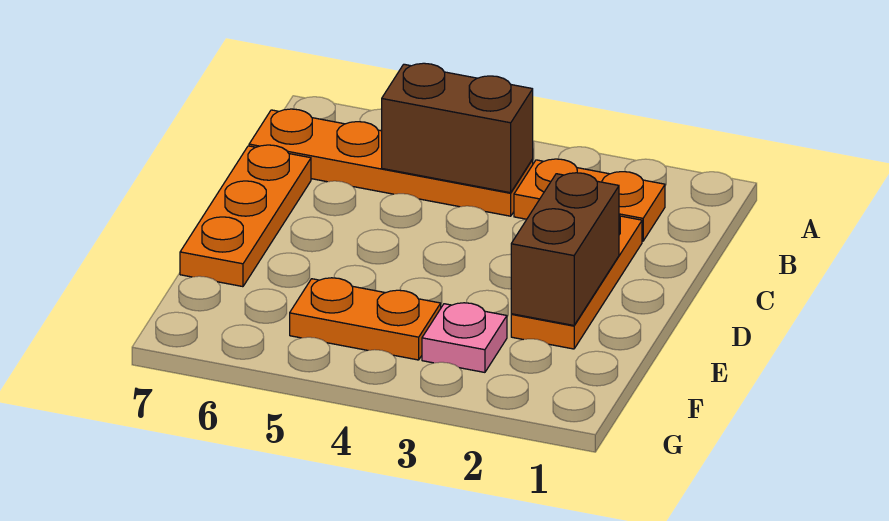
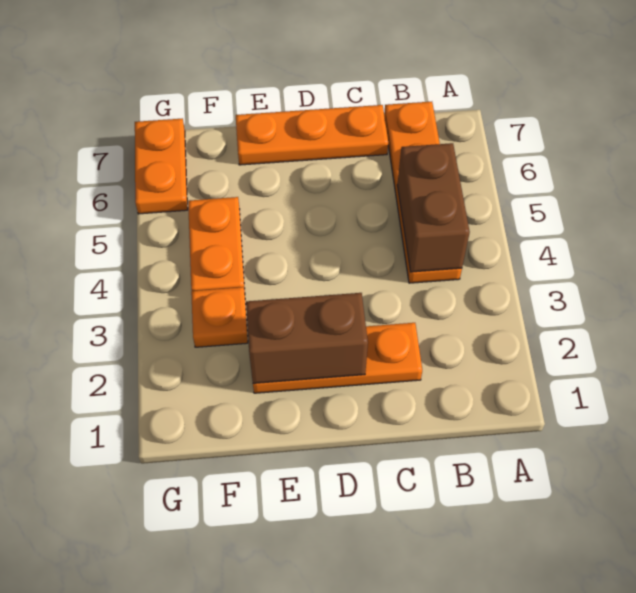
orange plate B2:B3 level 1 -> orange plate G6:G7 level 1
pink plate F3 level 1 -> orange plate F3 level 1

